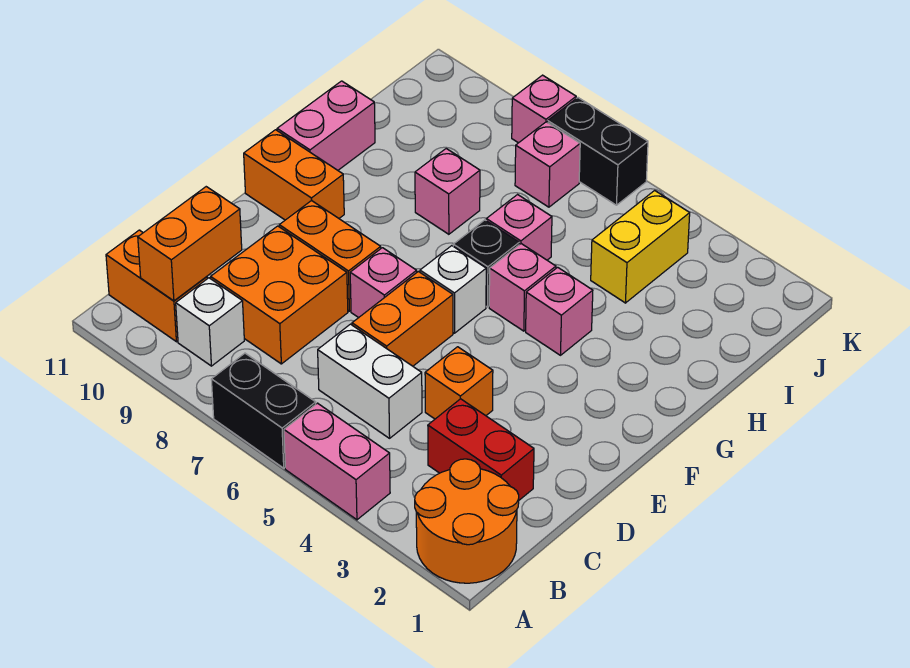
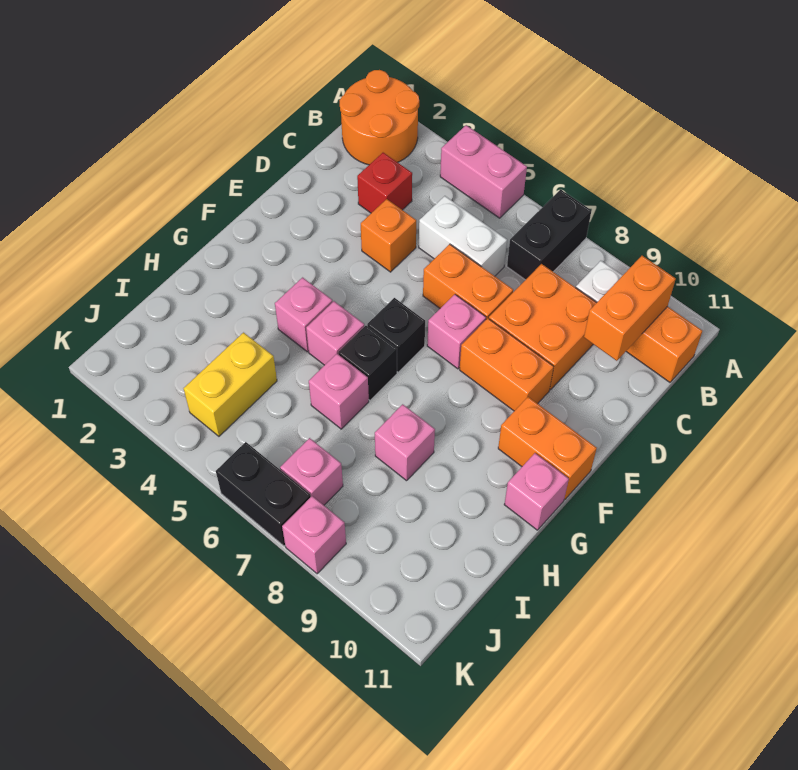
black brick A6:A7 level 1 -> black brick A7:B7 level 1
red brick C2:C3 level 1 -> red brick C3 level 1
orange brick D6:E6 level 1 -> orange brick D6:D7 level 1
white brick F6 level 1 -> black brick F6 level 1
pink brick G11:H11 level 1 -> pink brick G11 level 1

